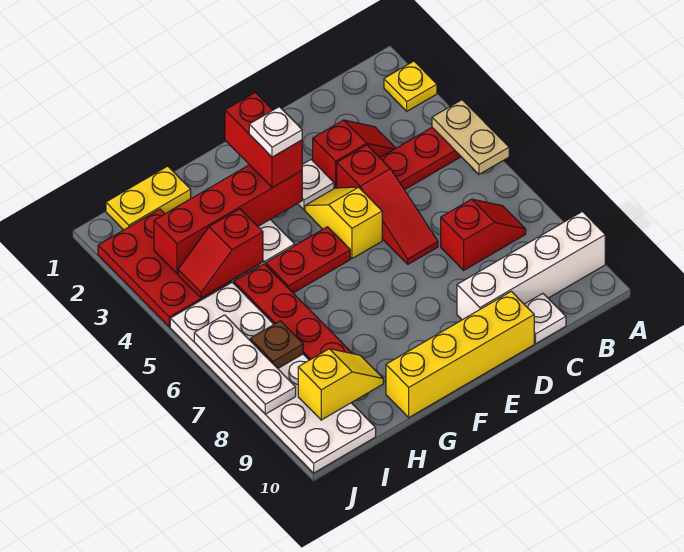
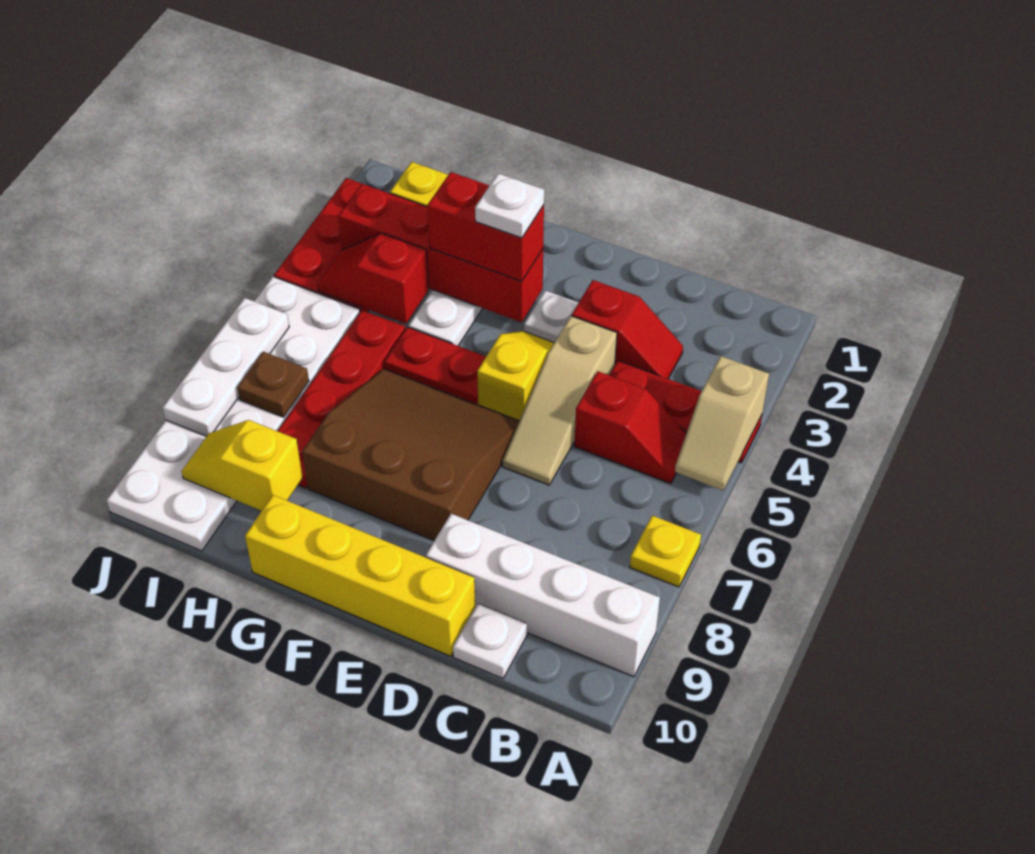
yellow plate A2 level 1 -> yellow plate A7 level 1
tan plate A4:A5 level 2 -> tan slope A4:A5 level 2 top 4
red slope B7:C7 level 1 top C -> red slope B5:C5 level 1 top C
red slope D4:D6 level 1 top 4 -> tan slope D4:D6 level 1 top 4
none -> brown slope E6:G8 level 1 top 8
red brick F2:F3 level 3 -> red brick F3:G3 level 3
yellow slope H9:I9 level 2 top I -> yellow slope H9:I9 level 2 top H

